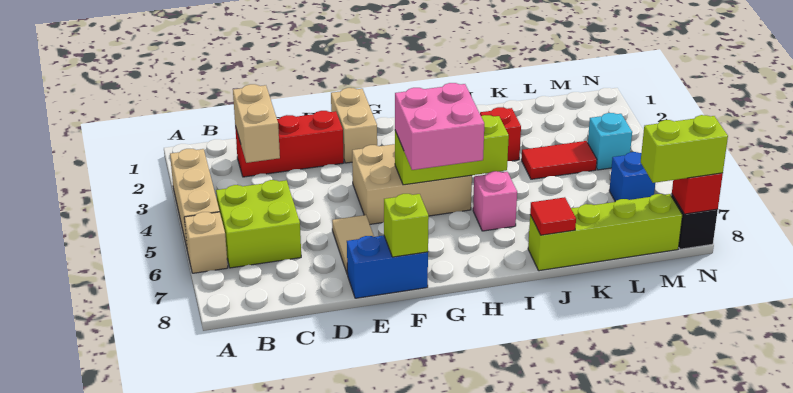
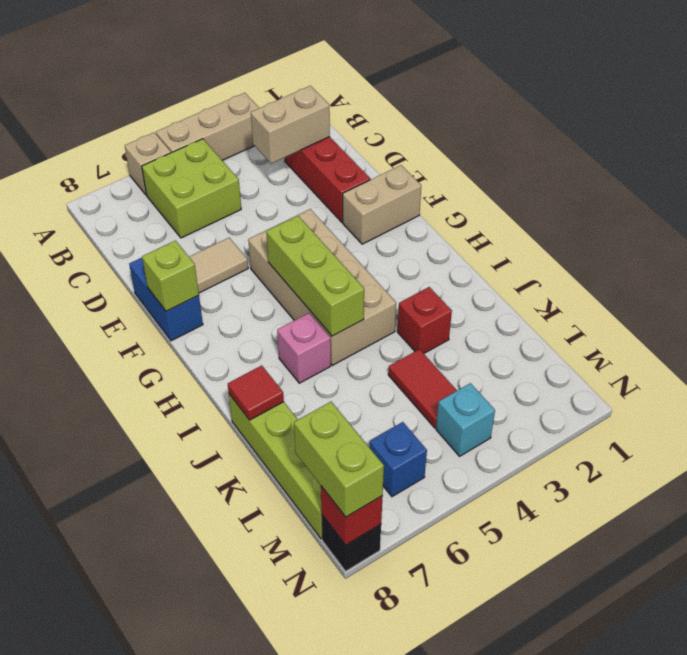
tan brick F4:H5 level 1 -> tan brick F4:I5 level 1
pink brick G5:H6 level 3 -> none

